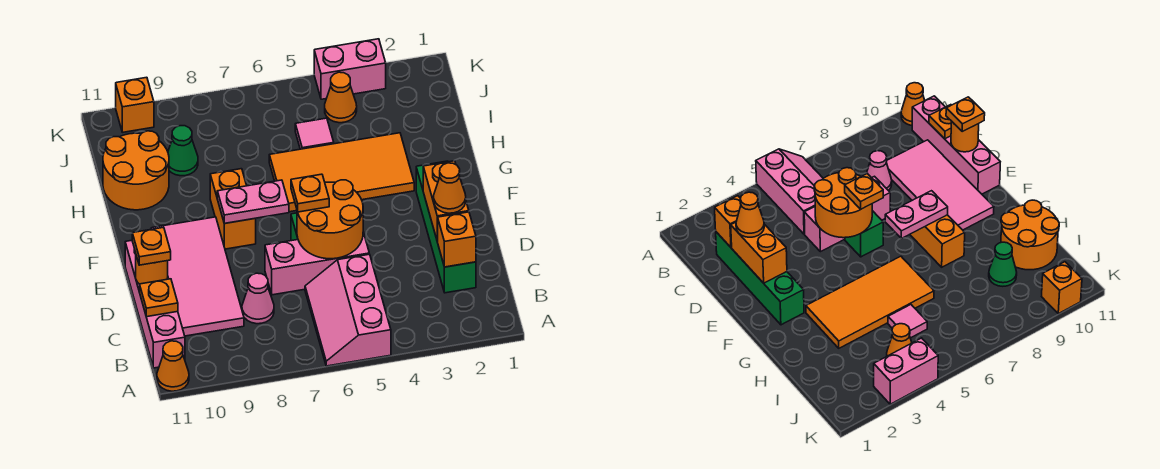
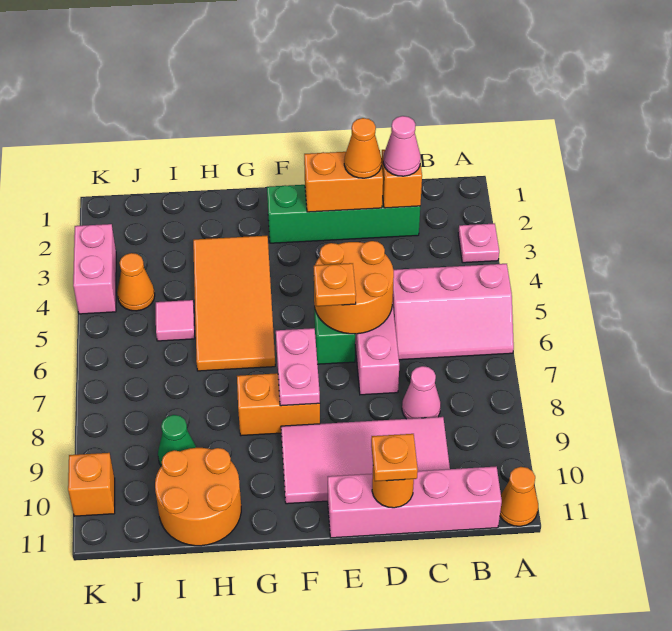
none -> pink plate A3 level 1
none -> pink cone C2 level 3
orange plate C11 level 2 -> none

